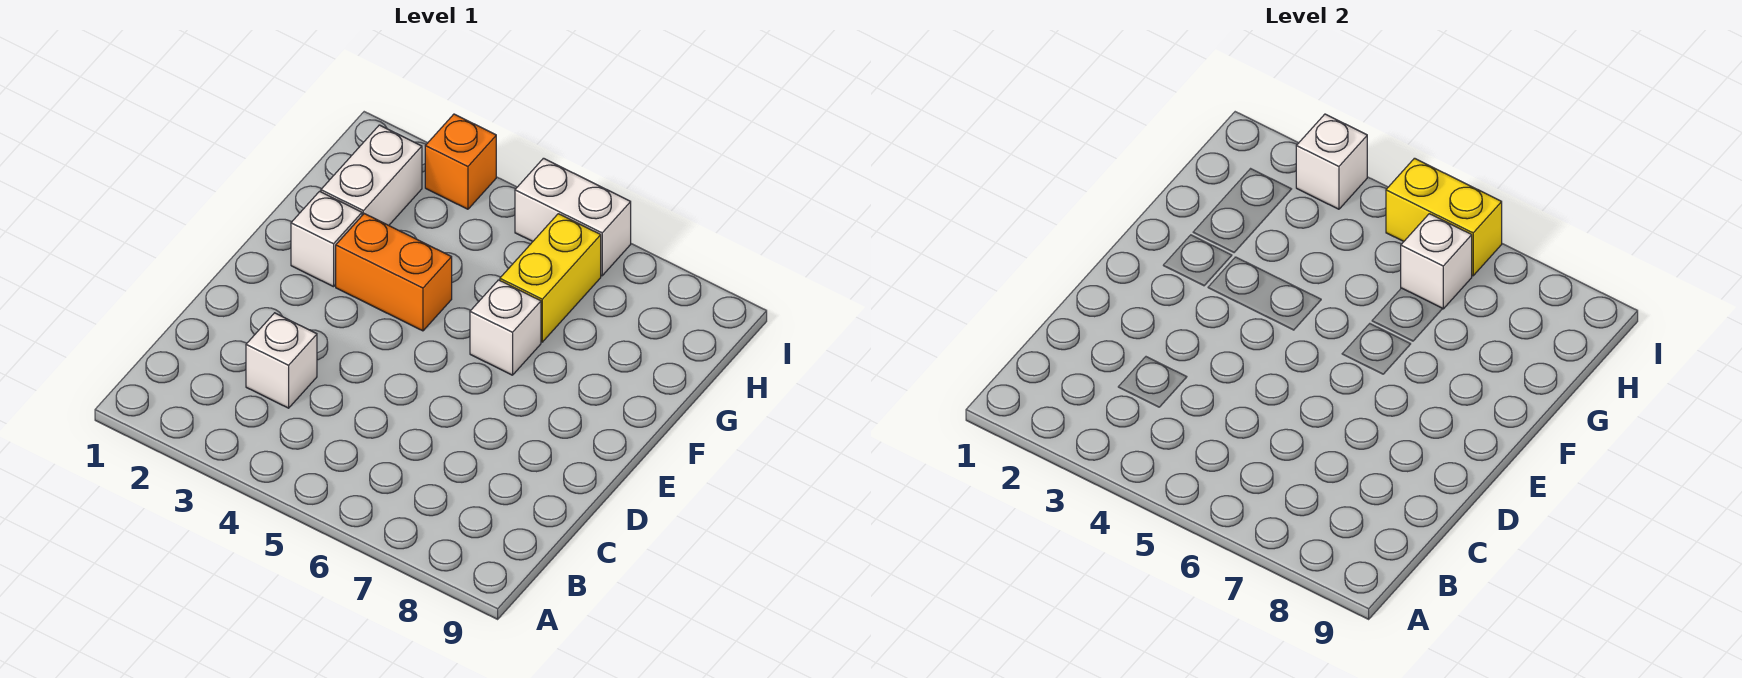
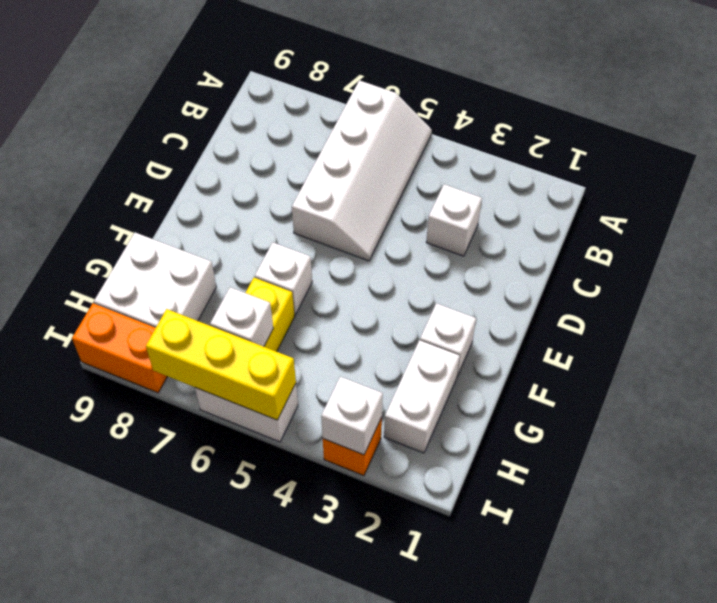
none -> white slope A5:D6 level 1 top 6
orange brick F3:F4 level 1 -> orange brick I8:I9 level 1
none -> white brick G8:H9 level 1
yellow brick I5:I6 level 2 -> yellow brick I5:I7 level 2

